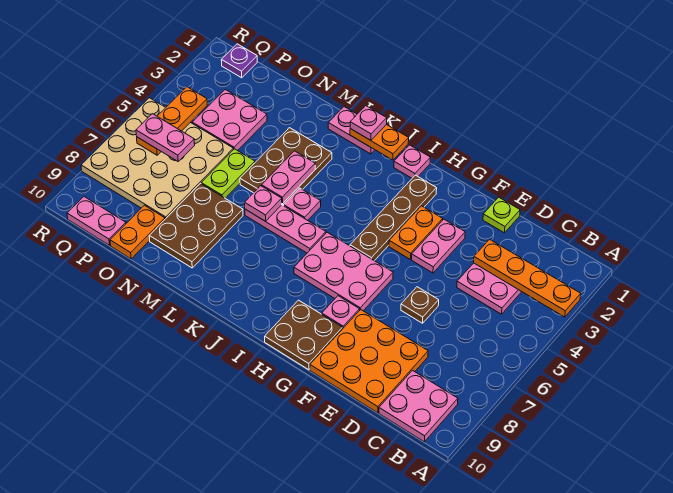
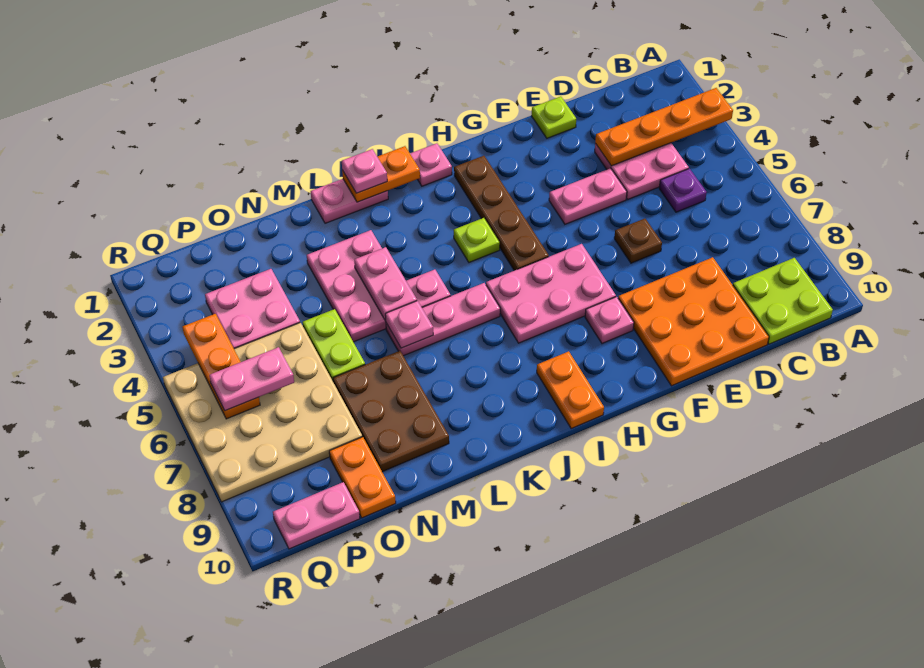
pink plate B9:C10 level 1 -> lime plate B9:C10 level 1
pink plate F3:F4 level 1 -> pink plate E4:F4 level 1
orange plate G3:G4 level 1 -> orange plate I9:I10 level 1
brown plate G9:H10 level 1 -> none
none -> lime plate I4 level 1
brown plate L3:M5 level 1 -> pink plate L3:M5 level 1
purple plate Q1 level 1 -> purple plate C5 level 1

